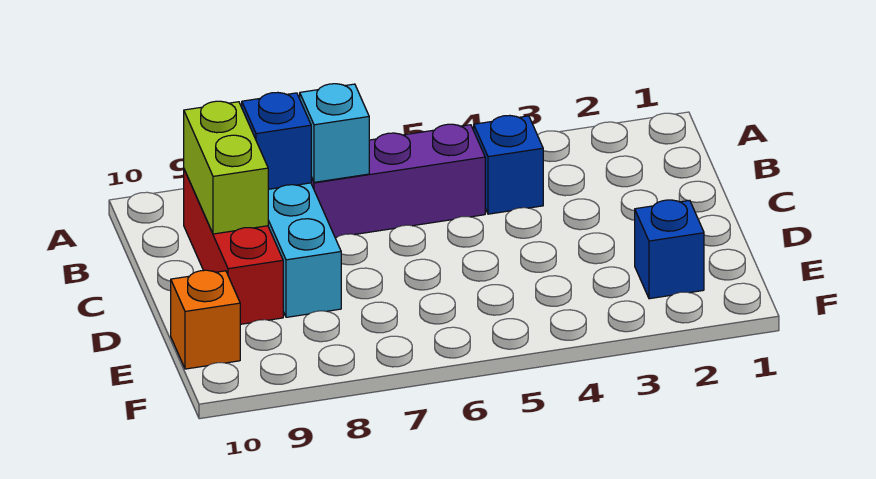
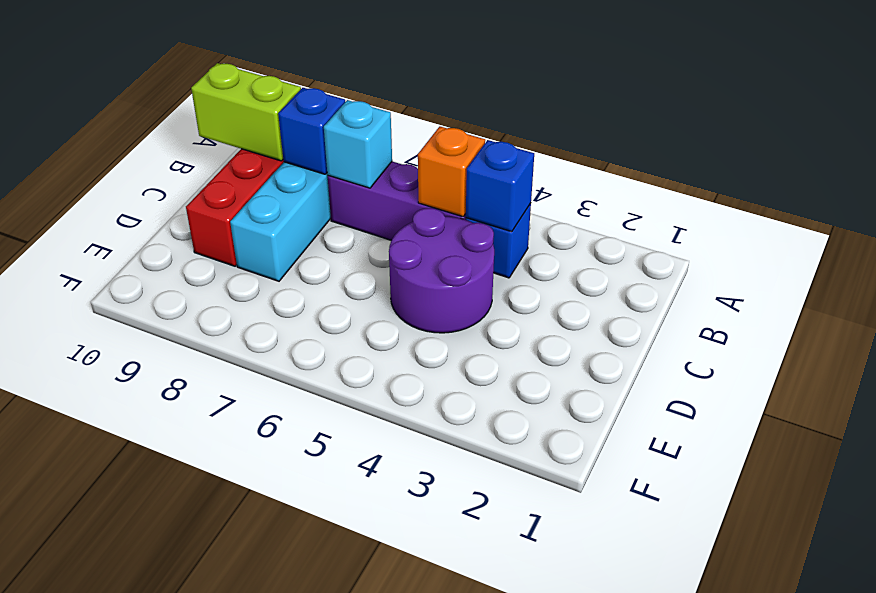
lime brick B9:C9 level 2 -> lime brick B9:B10 level 2
none -> purple round brick C4:D5 level 1
blue brick E2 level 1 -> blue brick B4 level 2
orange brick E10 level 1 -> orange brick B5 level 2

